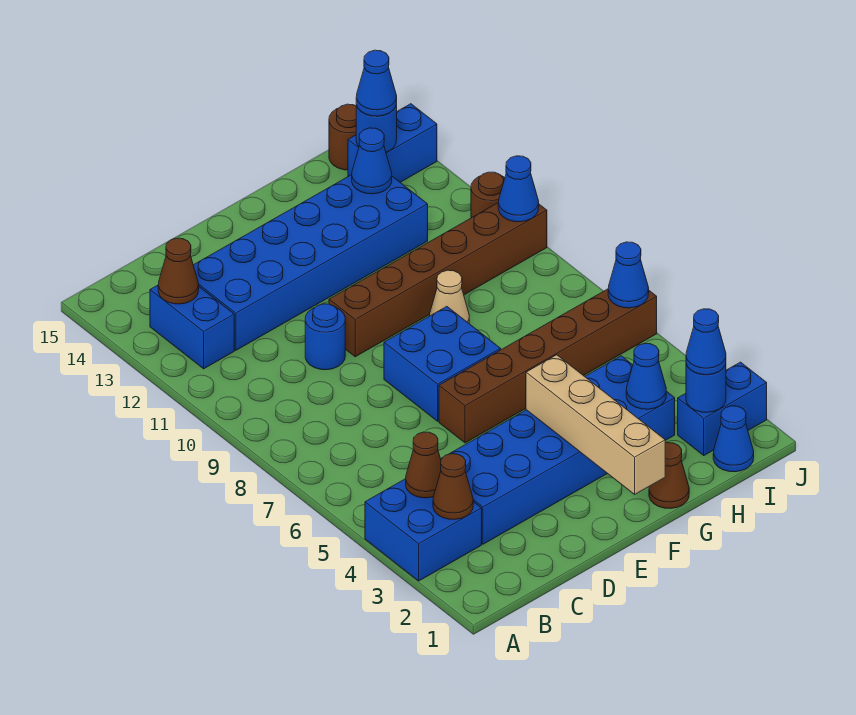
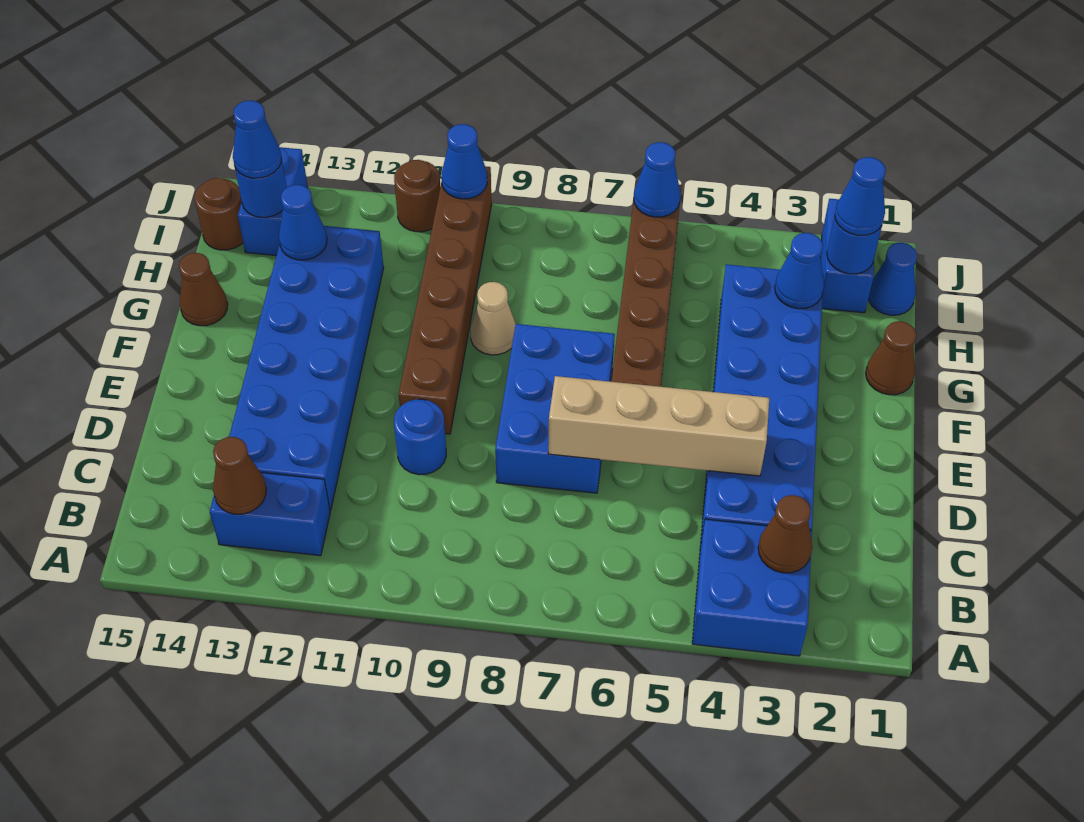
brown cone B4 level 2 -> brown cone G15 level 1
blue brick E7:F8 level 1 -> blue brick D7:F8 level 1
tan brick F1:F4 level 2 -> tan brick D4:D7 level 2

